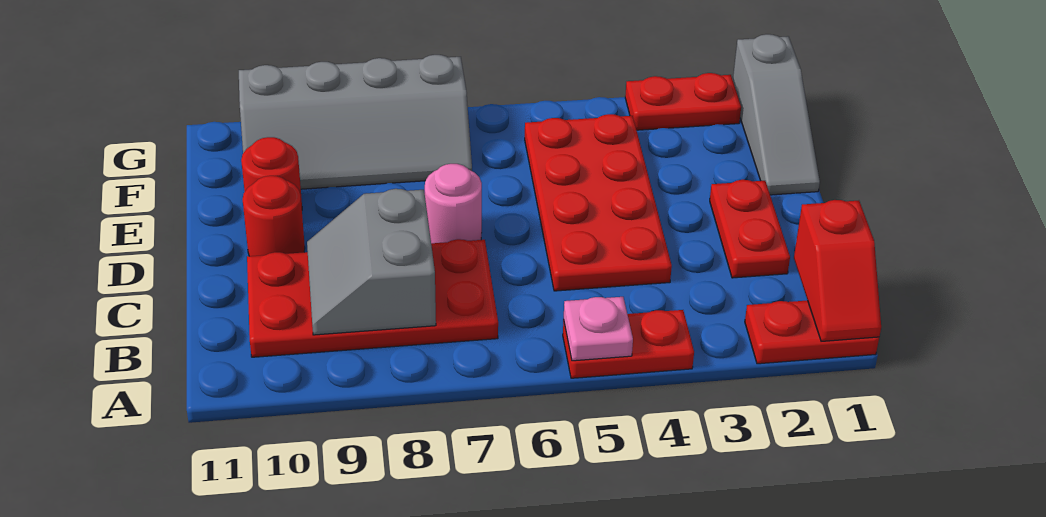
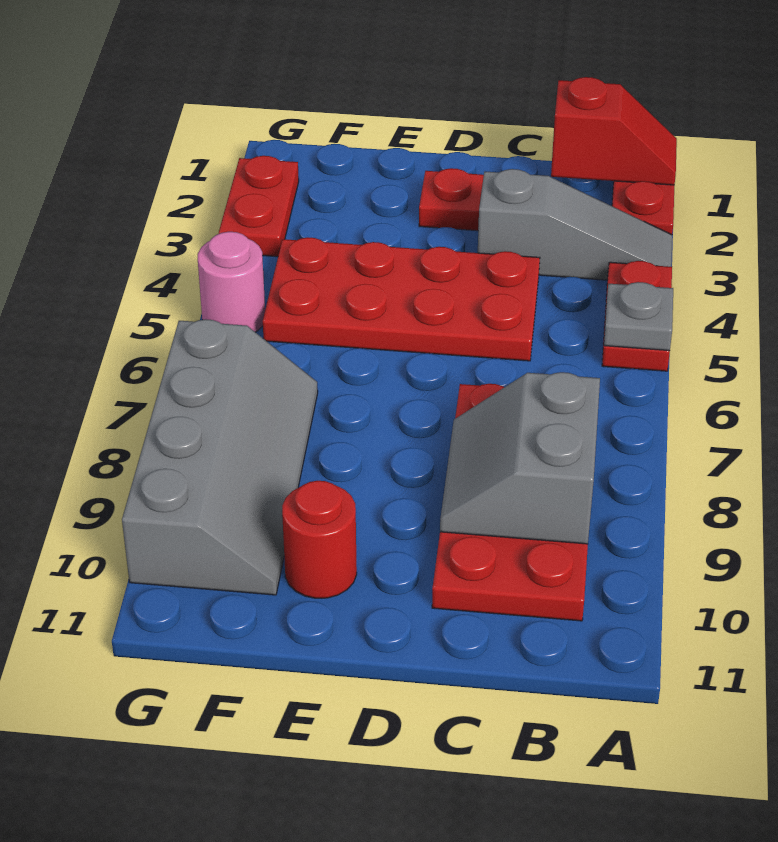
pink plate A5 level 2 -> grey plate A5 level 2
grey slope B8:C9 level 2 top 8 -> grey slope B8:C9 level 2 top B
pink round brick D7 level 1 -> pink round brick G5 level 1
red round brick D10 level 1 -> none
grey slope E1:G1 level 1 top G -> grey slope A3:C3 level 1 top C

